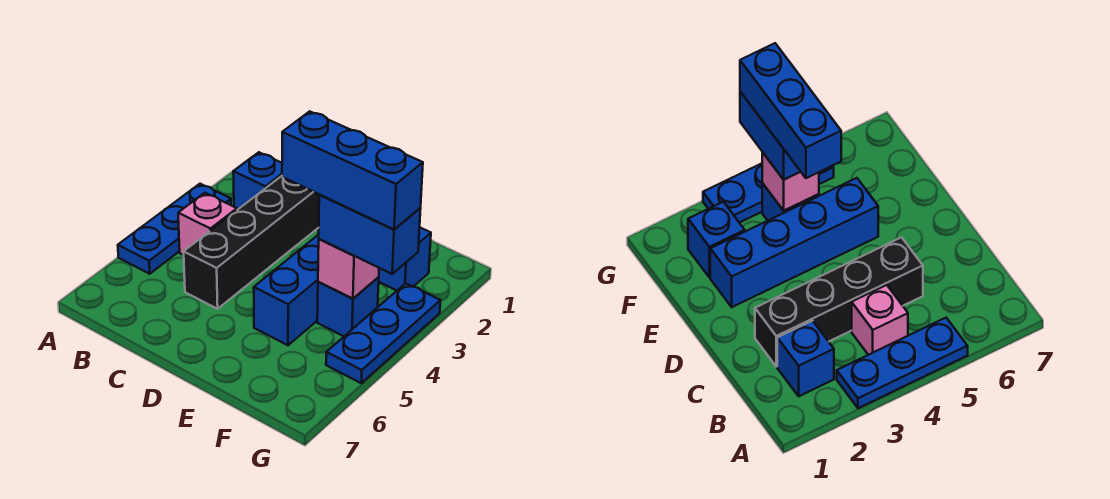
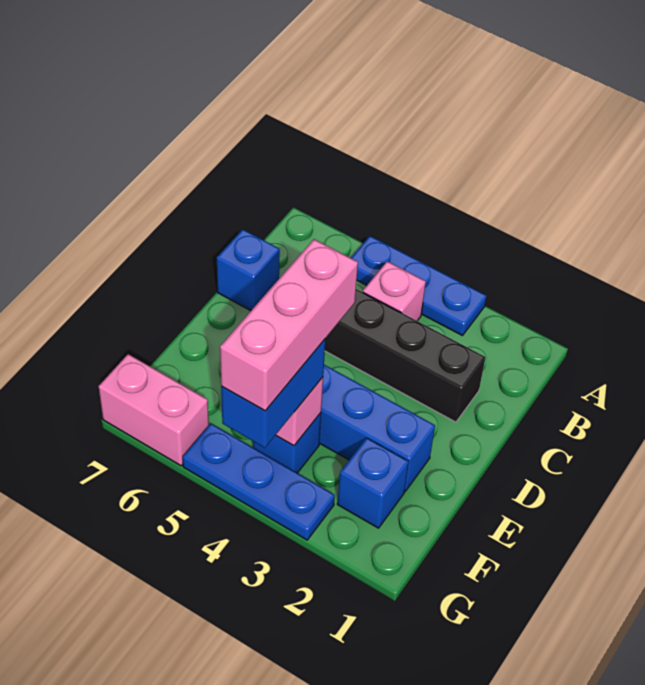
blue brick B2 level 1 -> blue brick C7 level 1
blue brick E4:G4 level 4 -> pink brick E4:G4 level 4
none -> pink brick G6:G7 level 1

